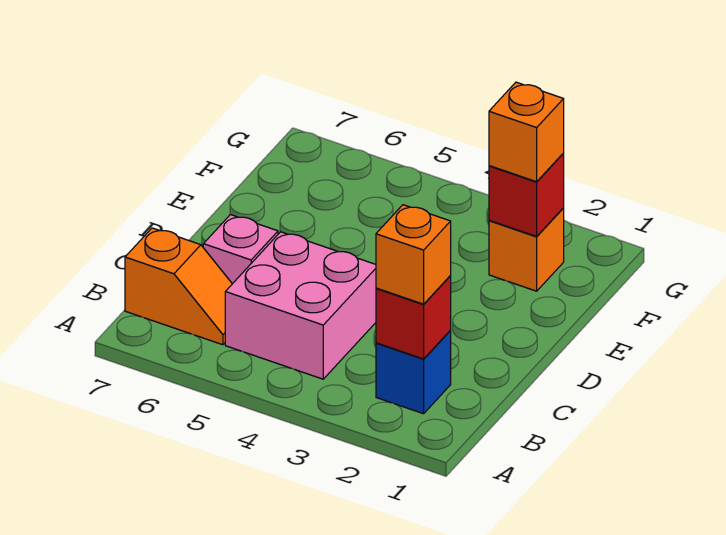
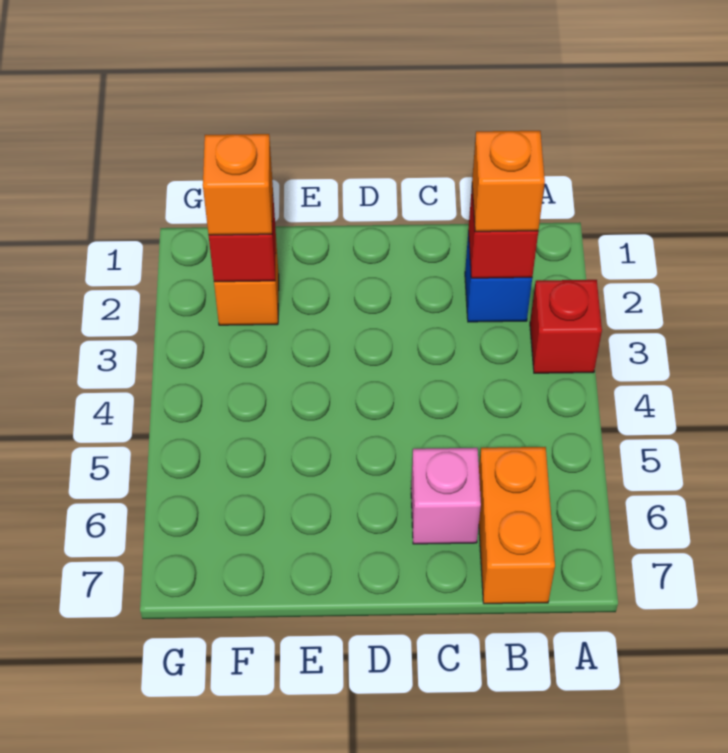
none -> red brick A3 level 1
pink brick B4:C5 level 1 -> none
orange slope B6:B7 level 1 top 7 -> orange brick B6:B7 level 1

